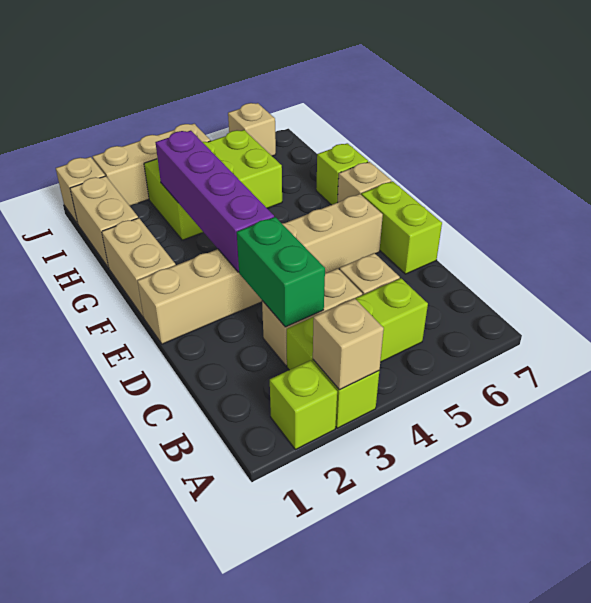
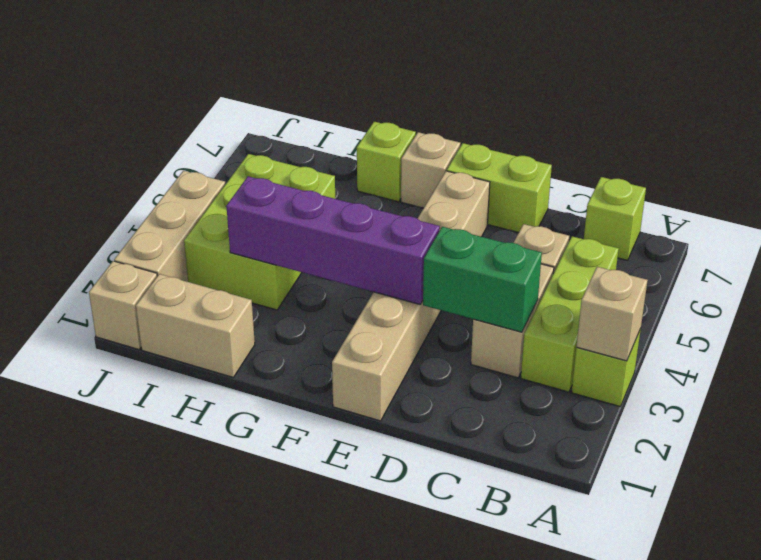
lime brick A2 level 1 -> lime brick B7 level 1
tan brick F1:G1 level 1 -> none
tan brick J6 level 1 -> none

